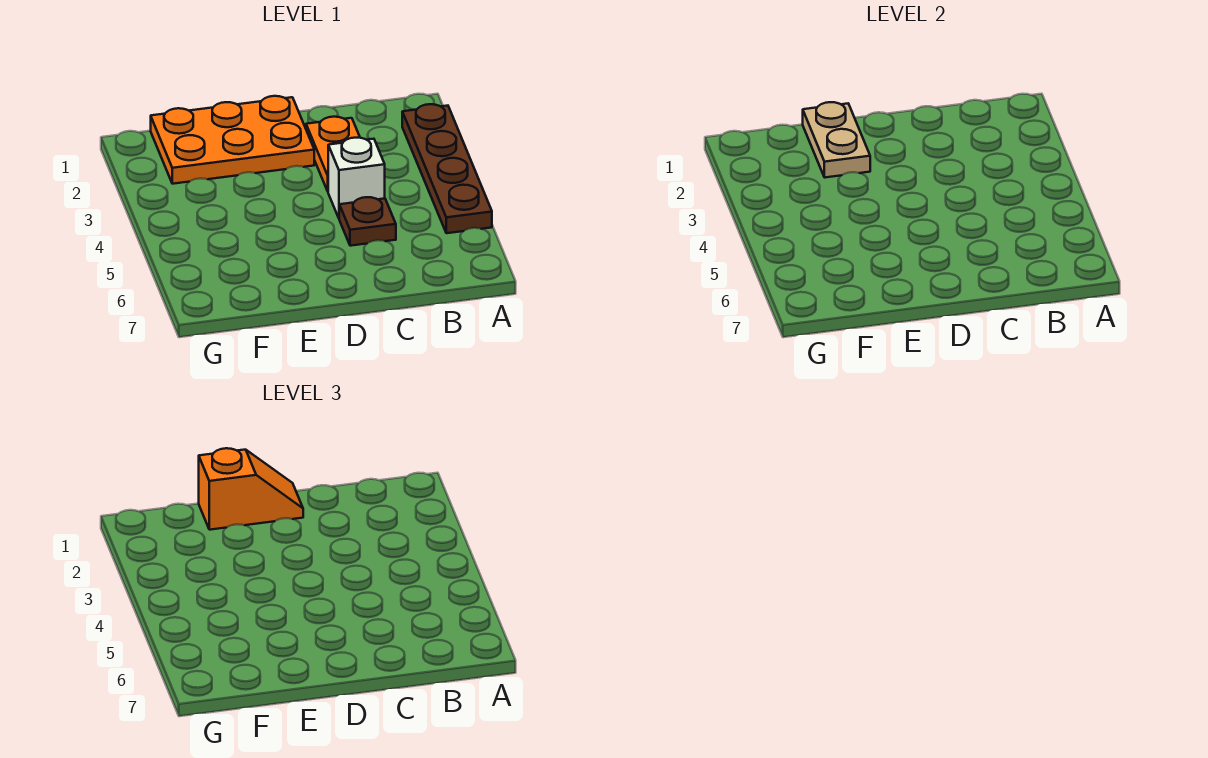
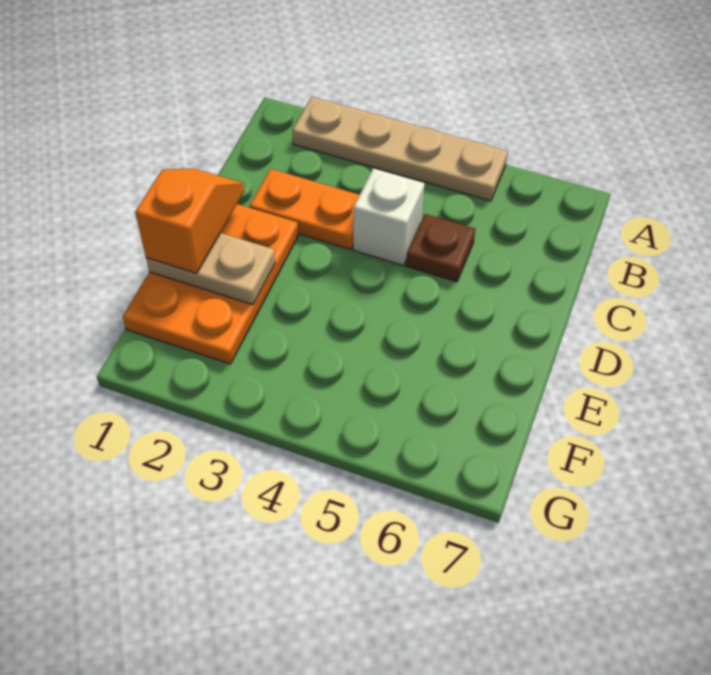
brown plate A2:A5 level 1 -> tan plate A2:A5 level 1

